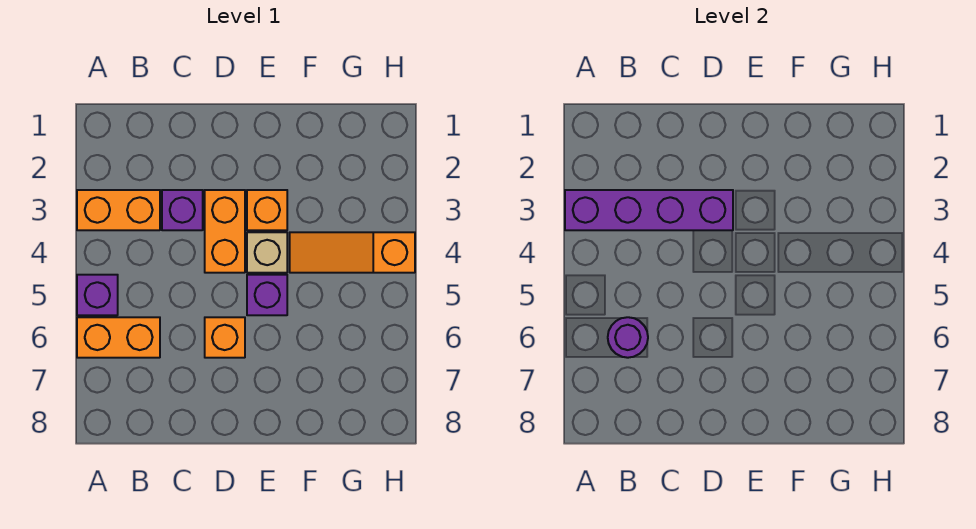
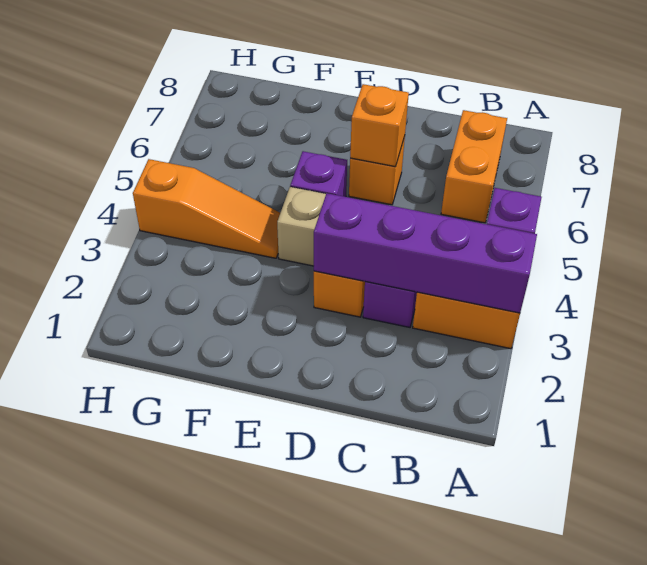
orange brick A6:B6 level 1 -> orange brick B6:B7 level 1
purple round brick B6 level 2 -> none
orange brick E3 level 1 -> orange brick D6 level 2

